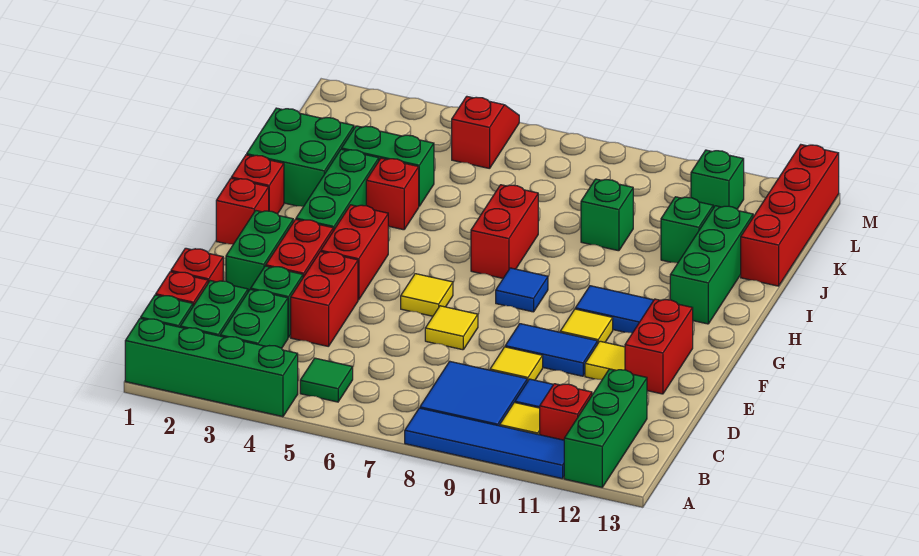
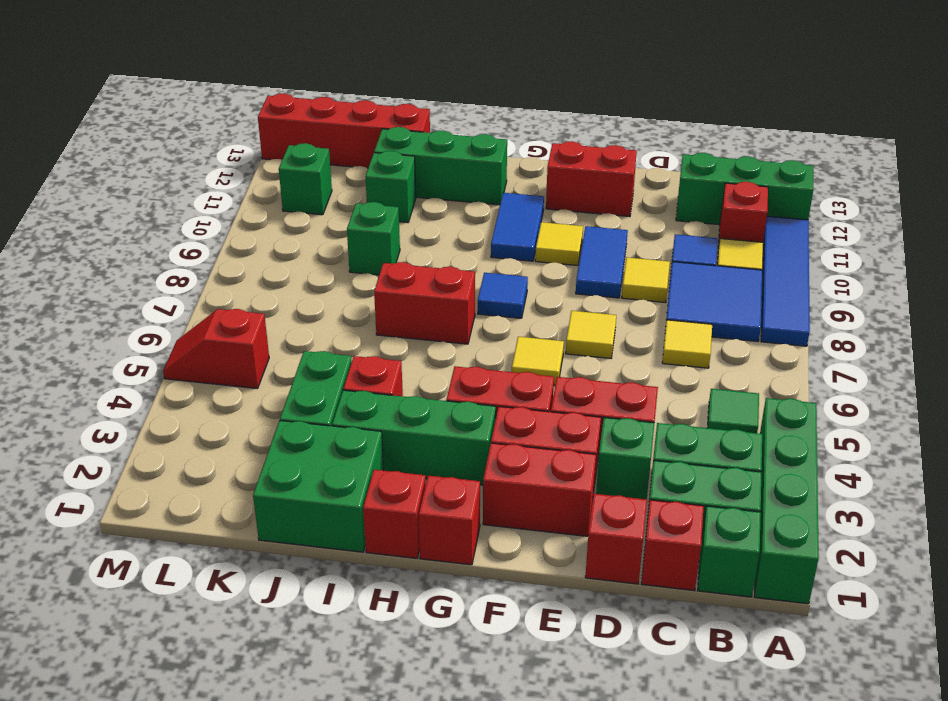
green brick E2:F2 level 1 -> red brick E2:F2 level 1
yellow tile E11 level 1 -> yellow tile C7 level 1

